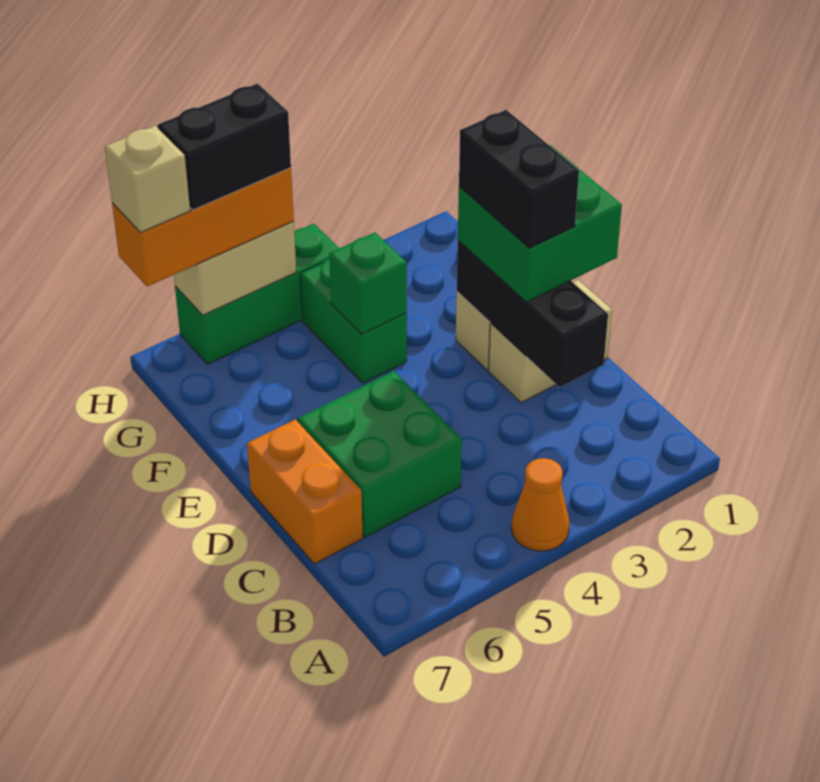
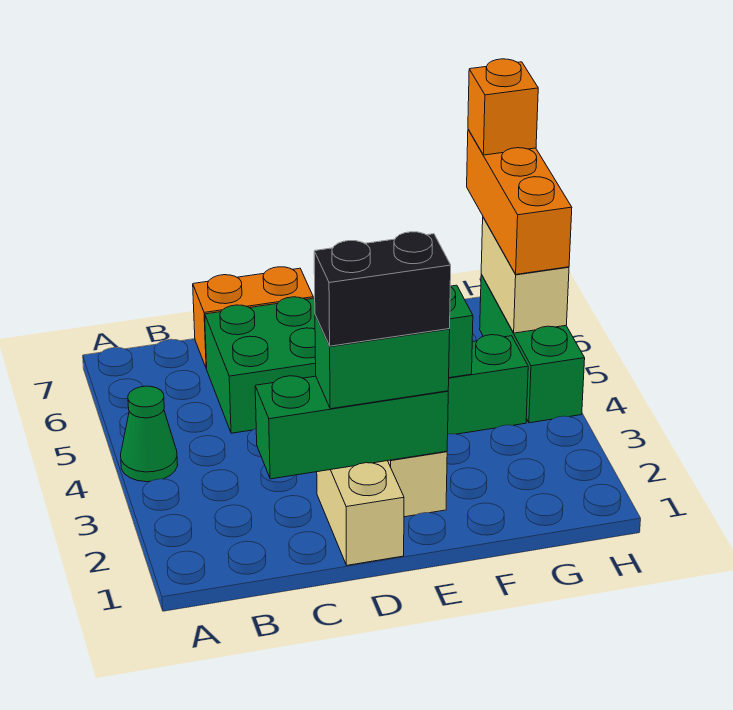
orange cone A4 level 1 -> green cone A4 level 1
black brick C2:E2 level 2 -> green brick C2:E2 level 2
green brick D1:E2 level 3 -> green brick D2:E2 level 3
black brick H5:H6 level 4 -> none
tan brick H7 level 4 -> orange brick H7 level 4

